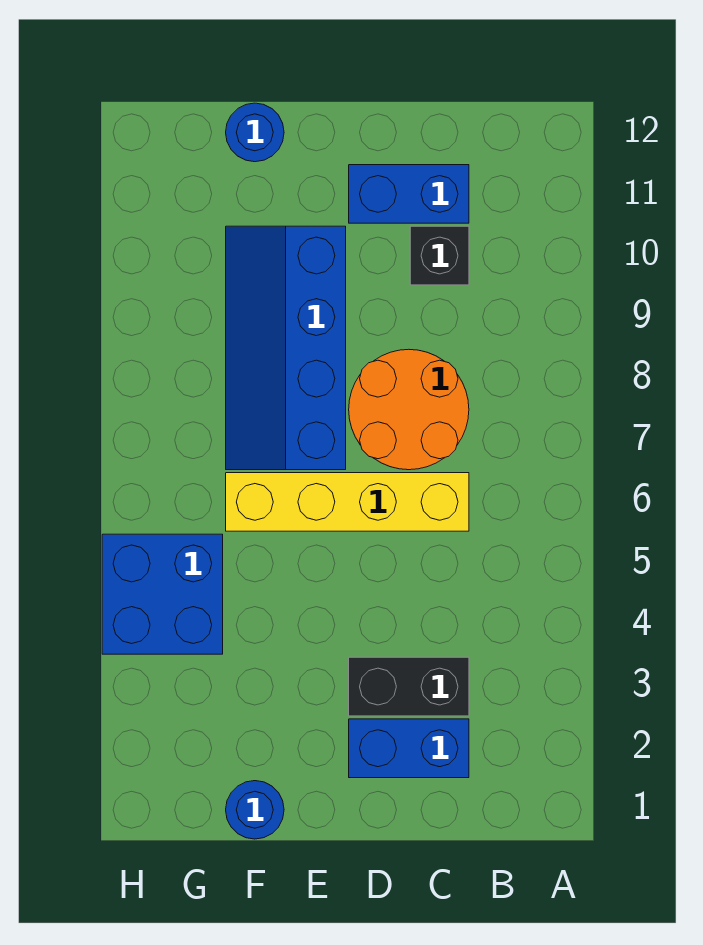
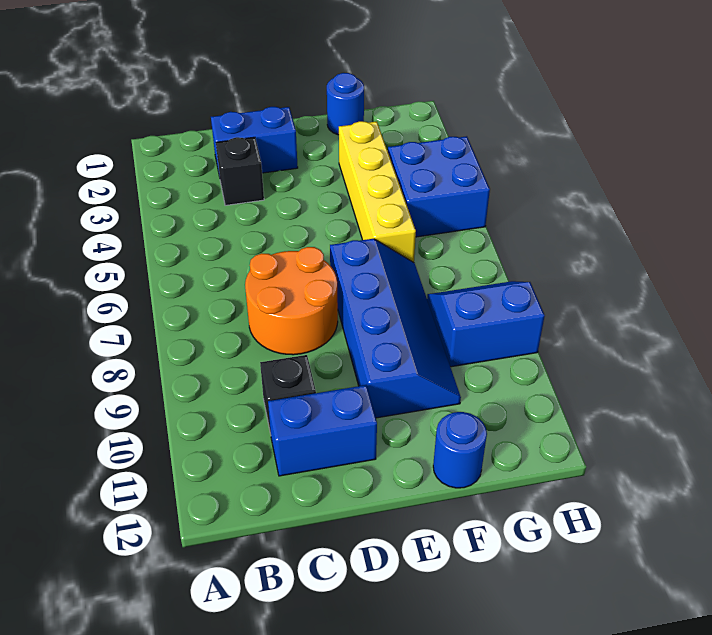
black brick C3:D3 level 1 -> black brick C3 level 1
yellow brick C6:F6 level 1 -> yellow brick F3:F6 level 1
none -> blue slope G8:H9 level 1 top 9

